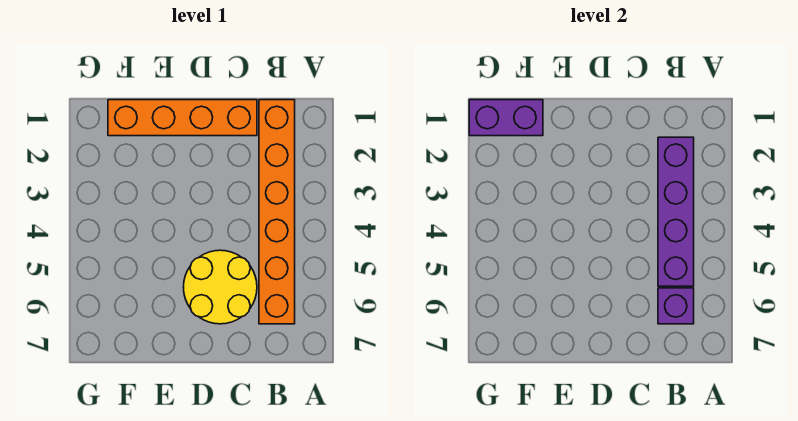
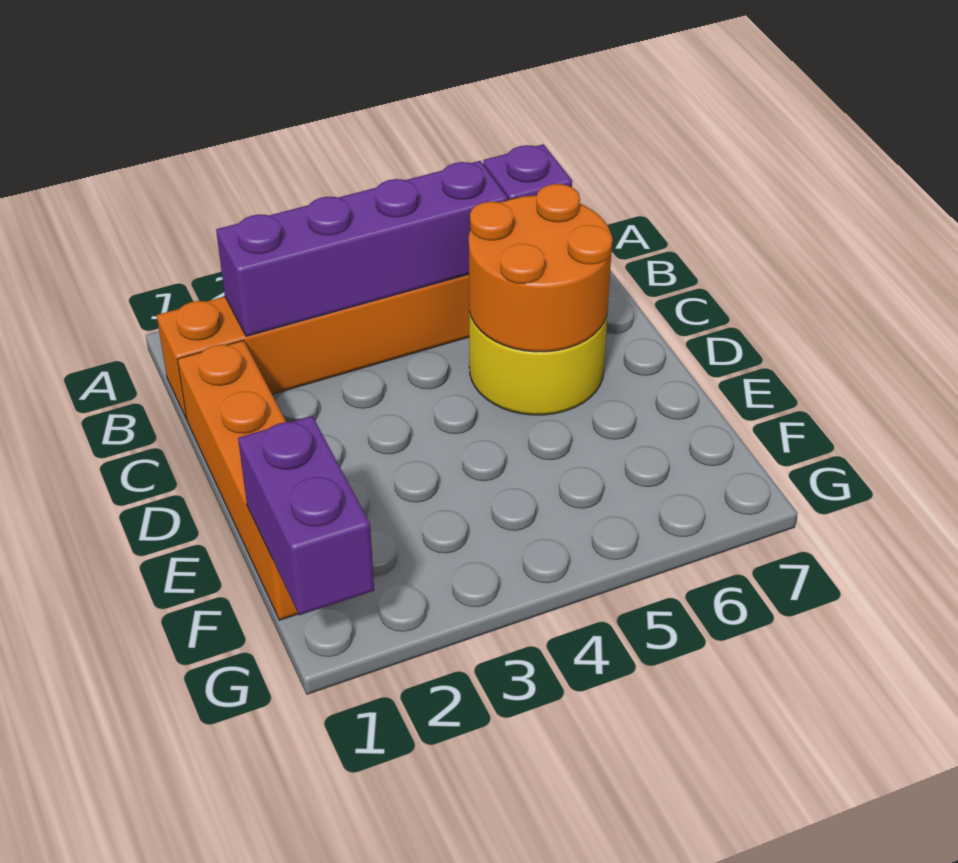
none -> orange round brick C5:D6 level 2

